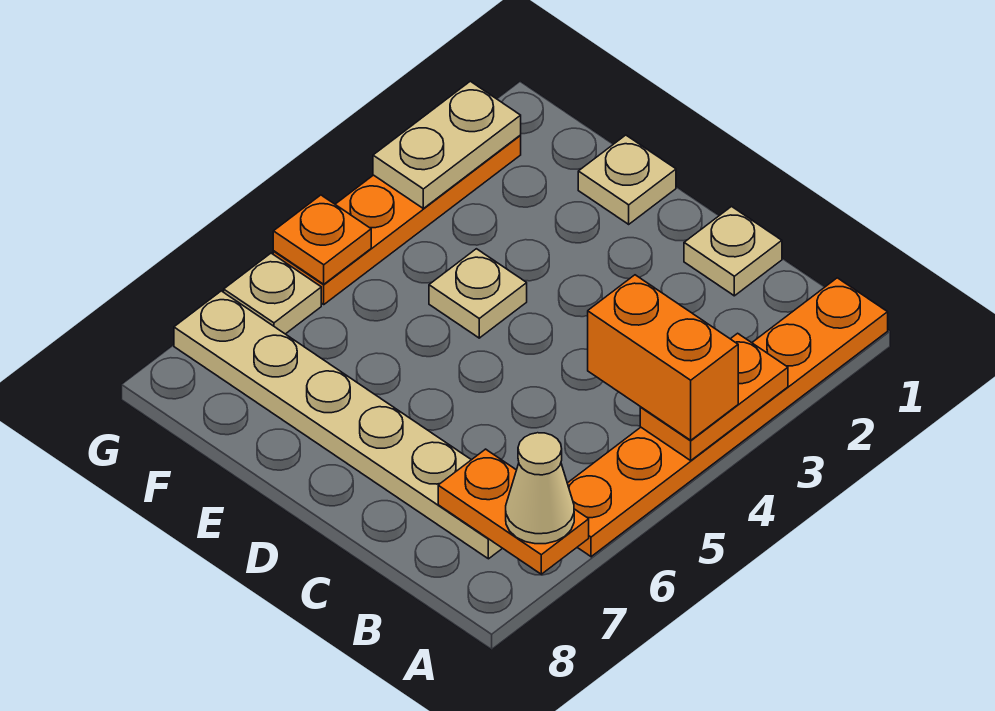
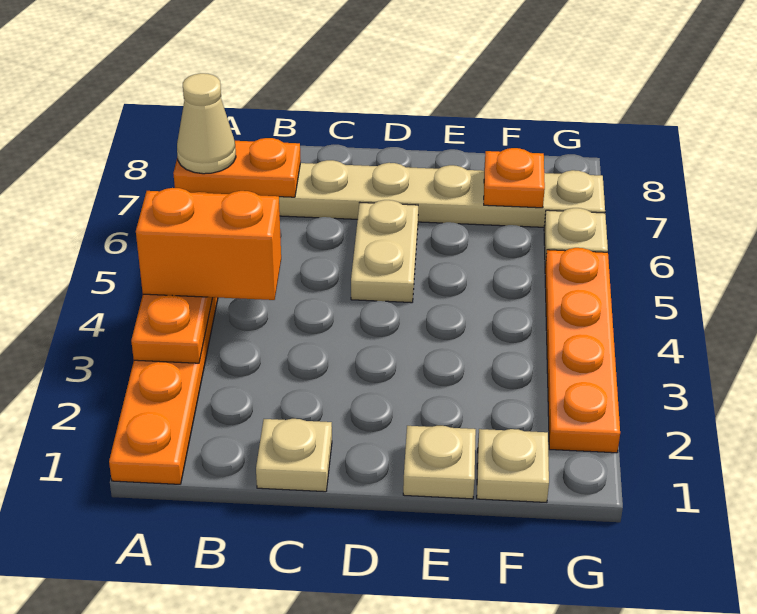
tan plate E4 level 1 -> tan plate F1 level 1
tan plate G2:G3 level 2 -> tan plate D5:D6 level 1
orange plate G5 level 2 -> orange plate F7 level 2

